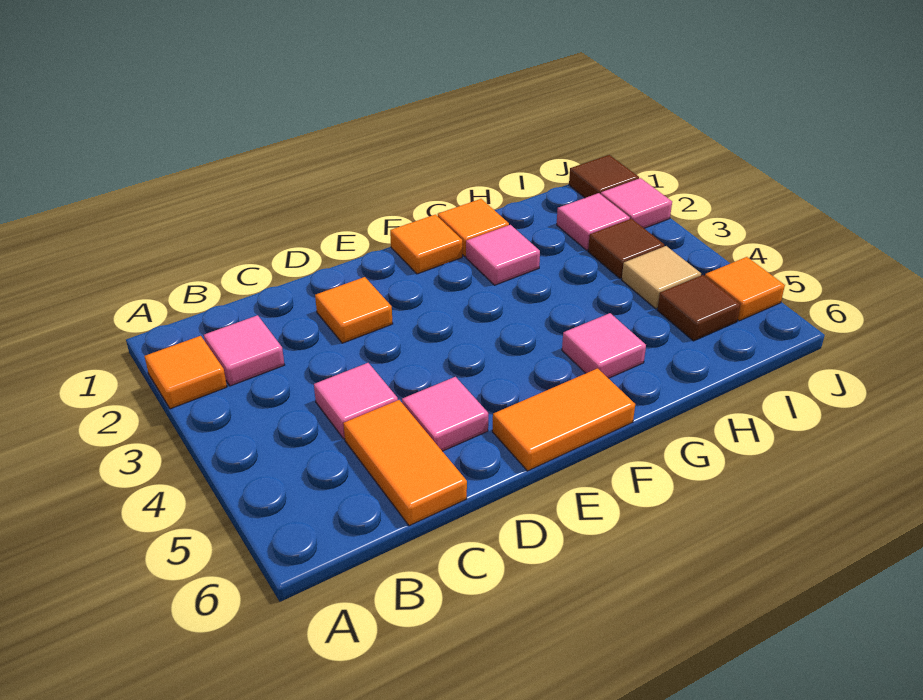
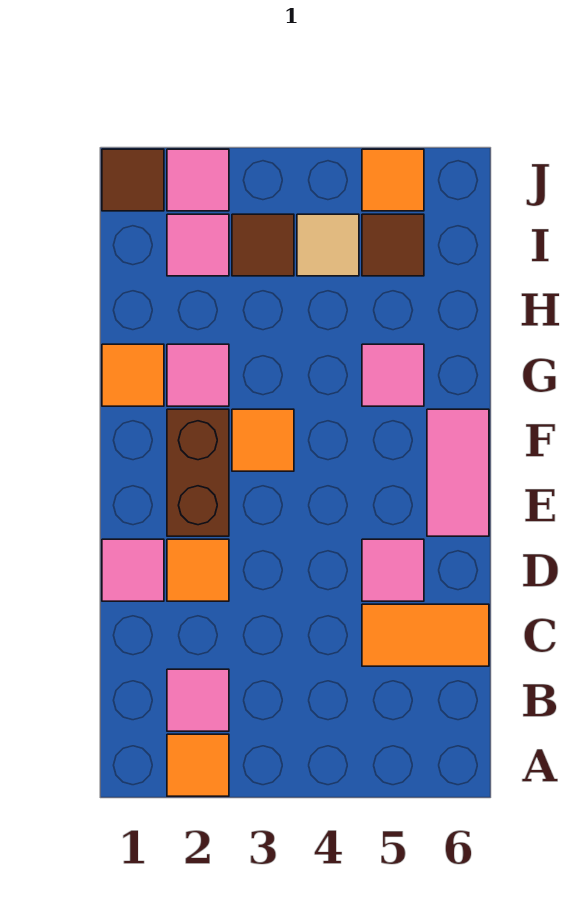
pink tile C4 level 1 -> pink tile D1 level 1
none -> brown brick E2:F2 level 1
orange tile E6:F6 level 1 -> pink tile E6:F6 level 1
orange tile F1 level 1 -> orange tile F3 level 1

